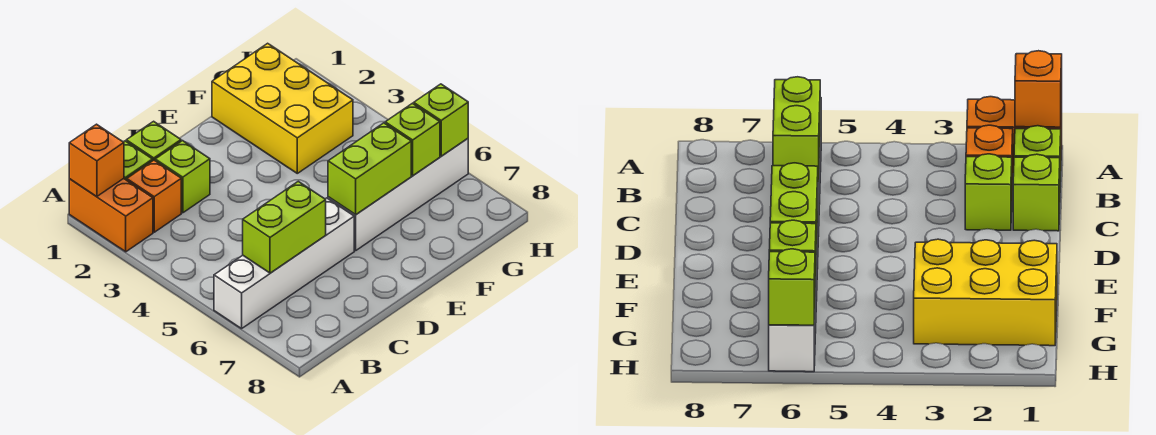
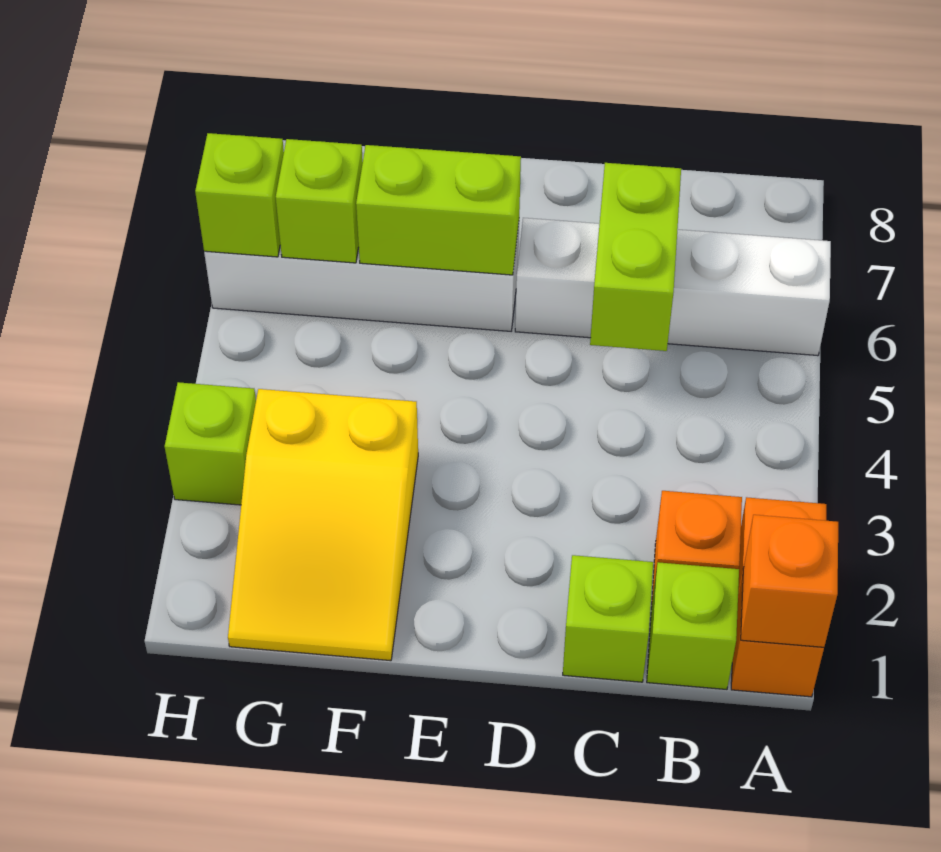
lime brick B6:C6 level 2 -> lime brick C5:C6 level 2
lime brick C2 level 1 -> lime brick H3 level 1
yellow brick F1:G3 level 1 -> yellow slope F1:G3 level 1 top 3

